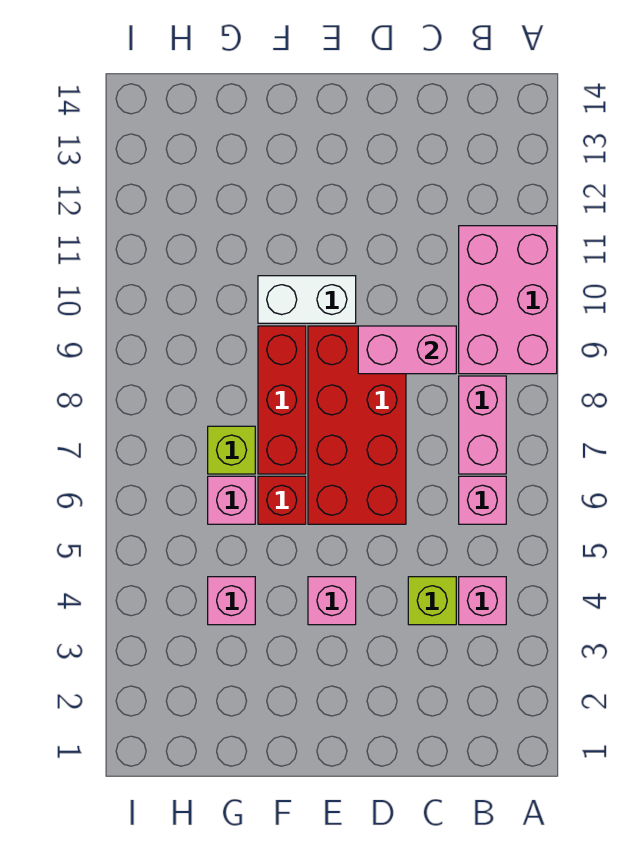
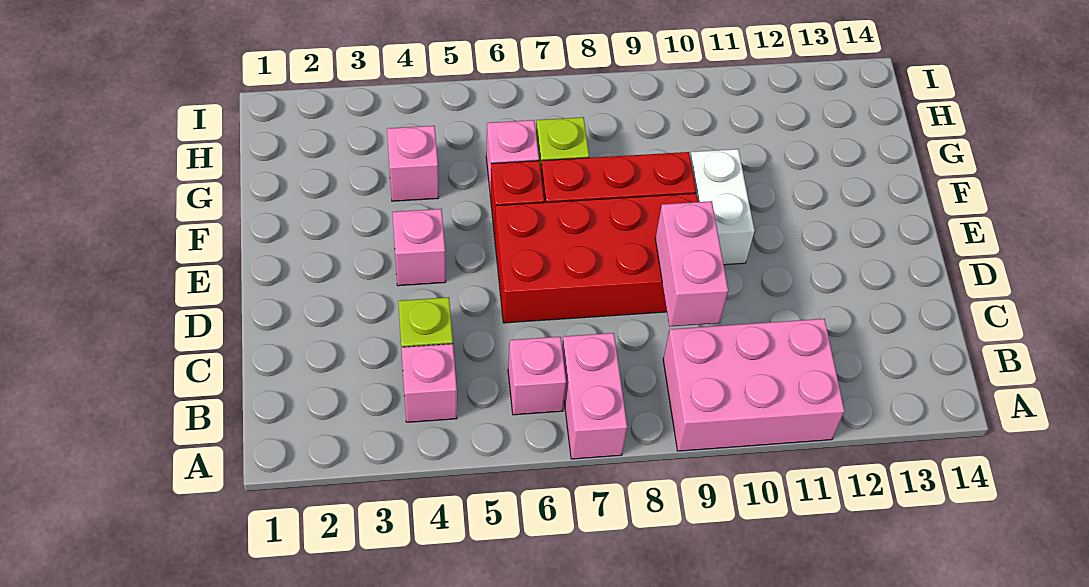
pink brick B7:B8 level 1 -> pink brick A7:B7 level 1

